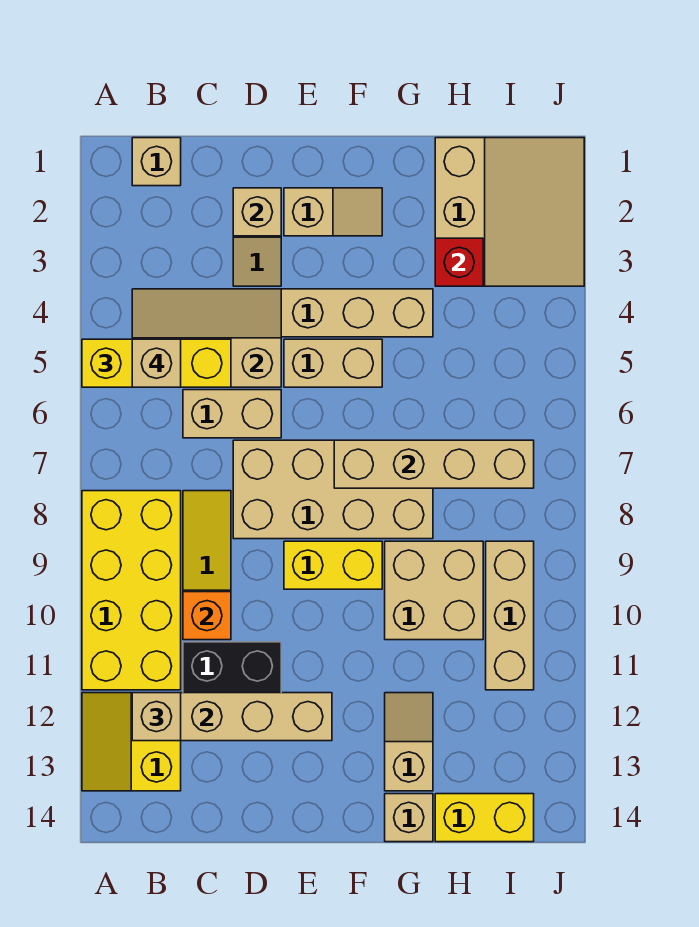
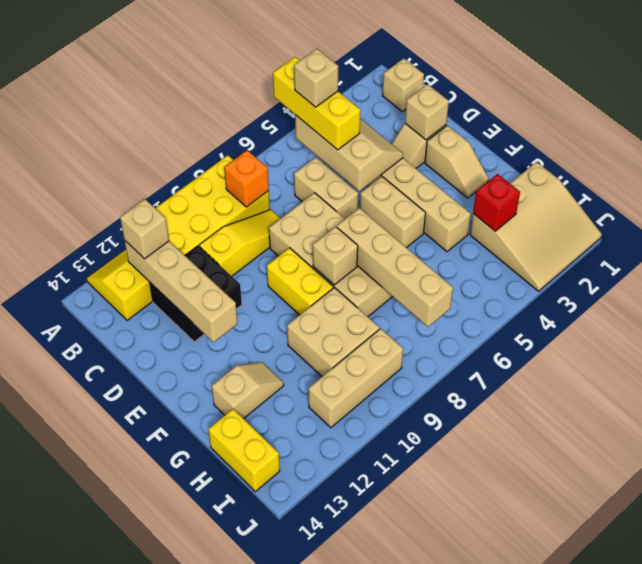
orange brick C10 level 2 -> orange brick B8 level 2
tan brick G14 level 1 -> tan brick F8 level 2

